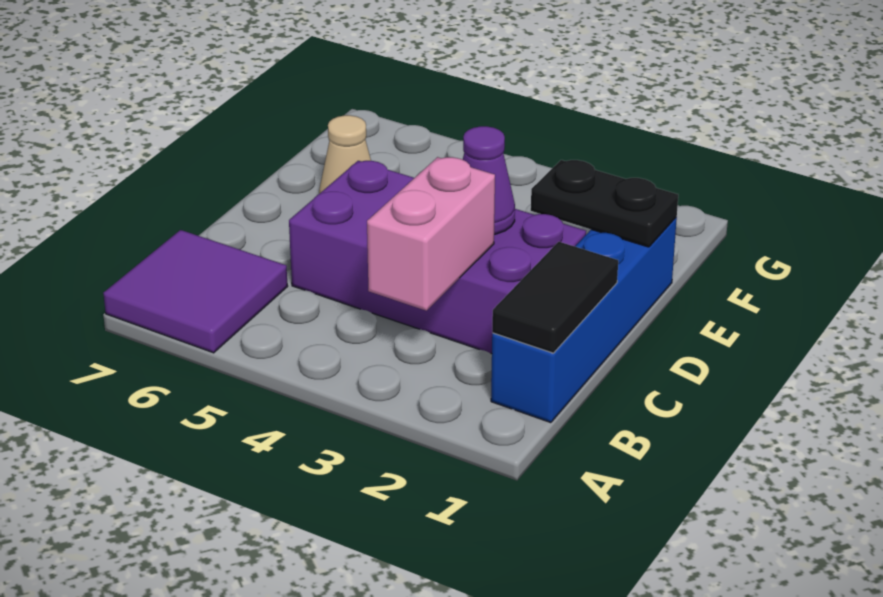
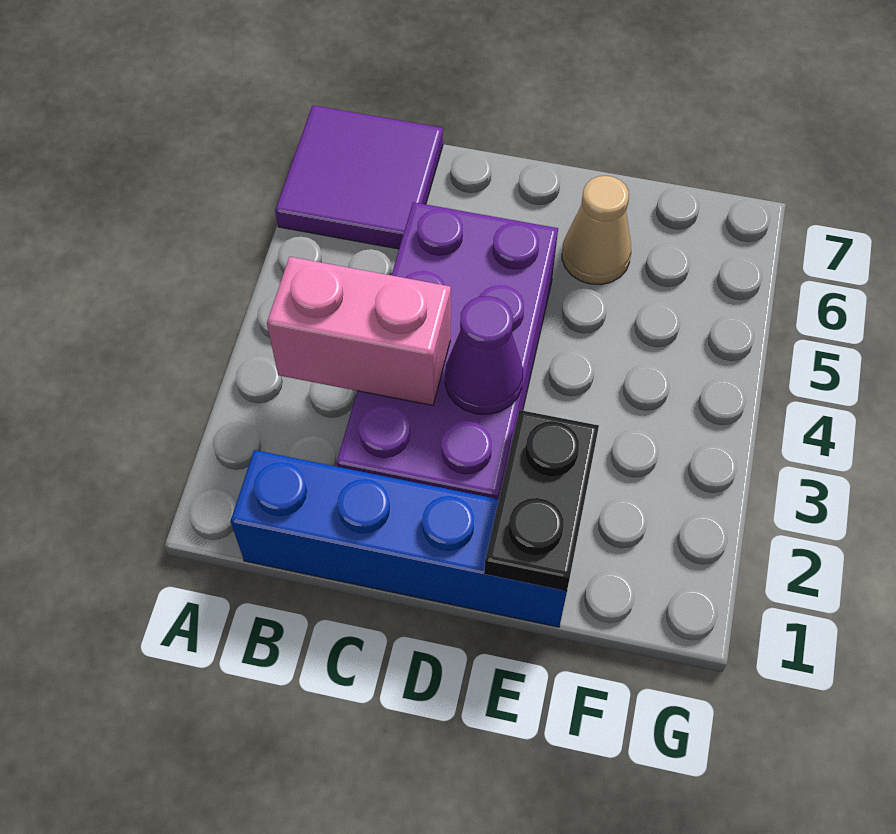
black tile B1:C1 level 2 -> none

